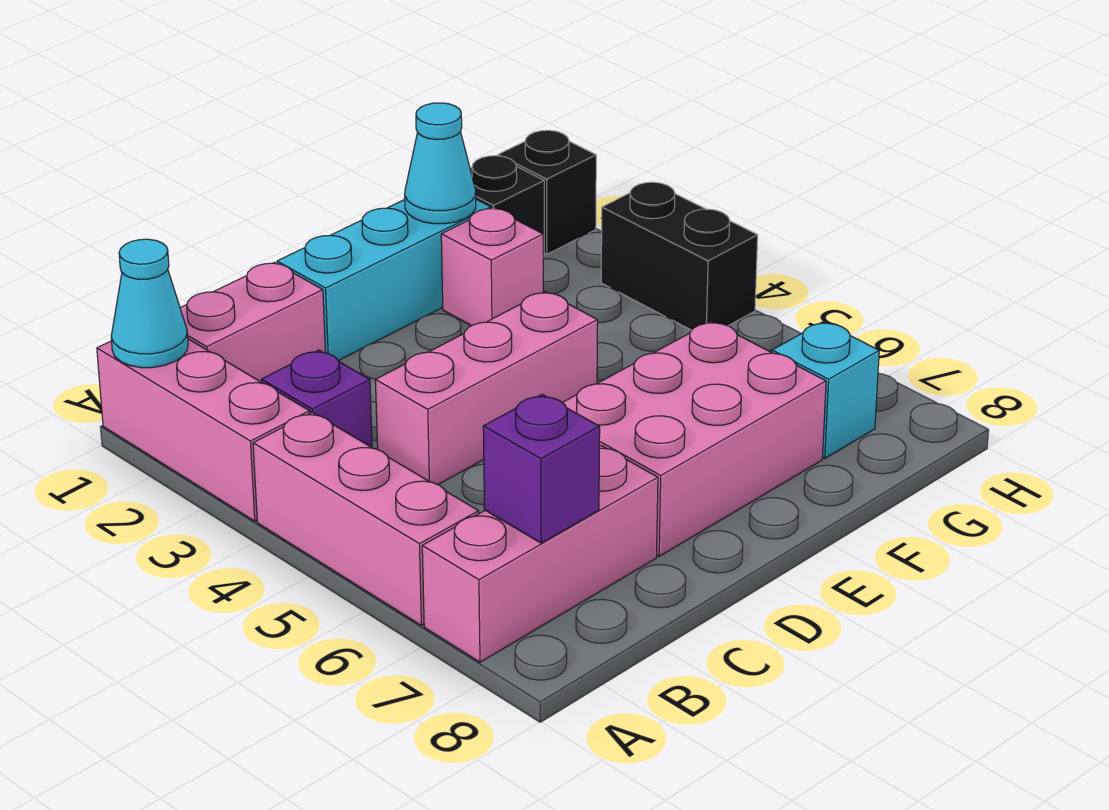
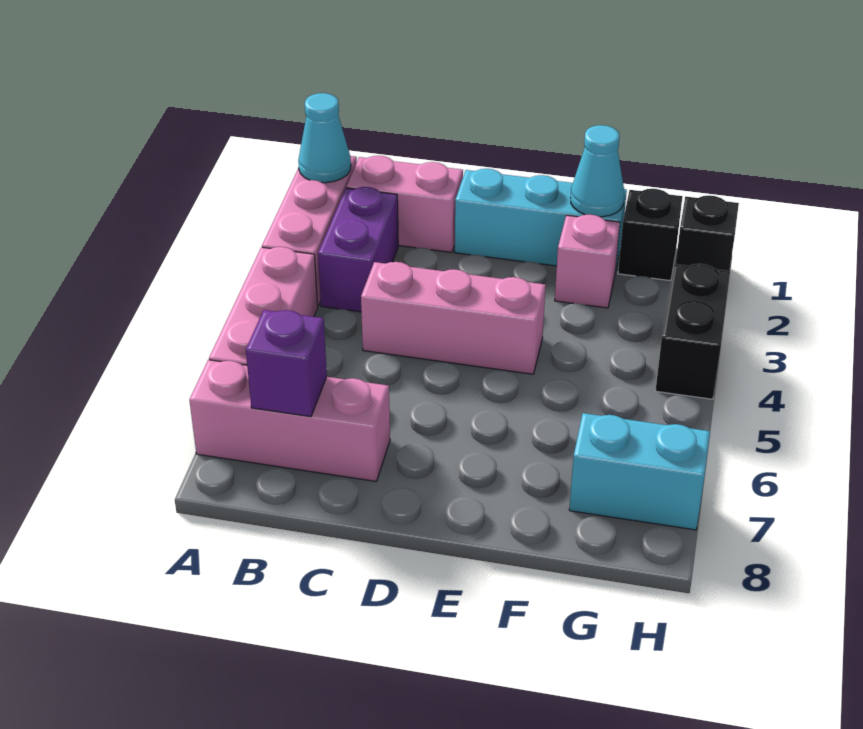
purple brick B3 level 1 -> purple brick B2:B3 level 1
pink brick D6:F7 level 1 -> none
cyan brick G7 level 1 -> cyan brick G7:H7 level 1

